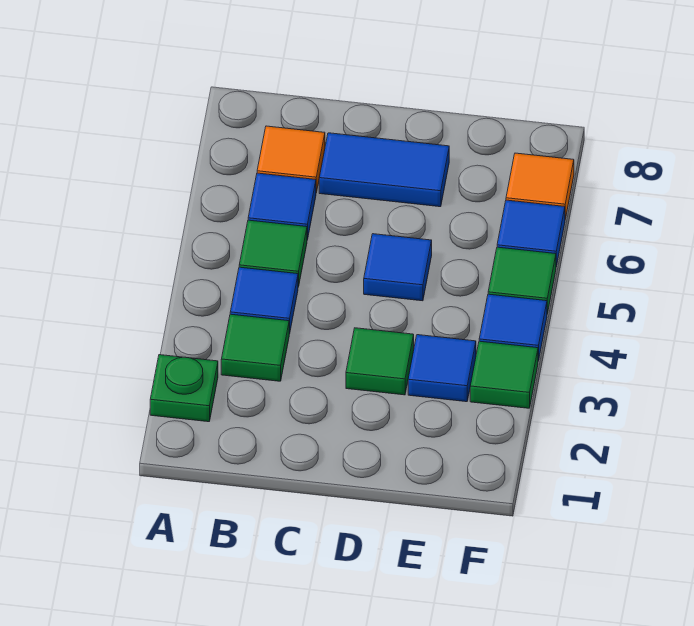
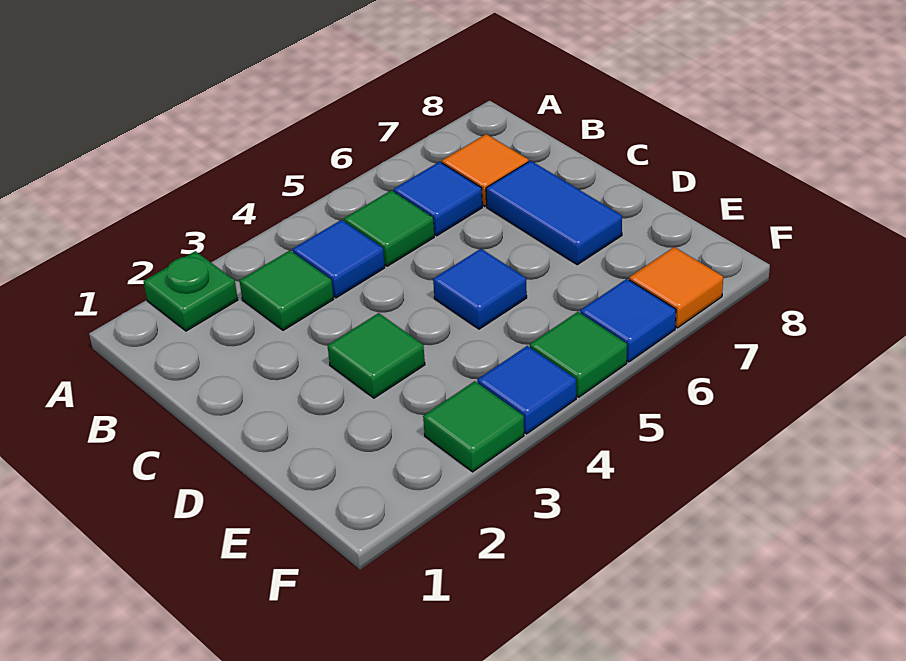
blue tile E3 level 1 -> none

